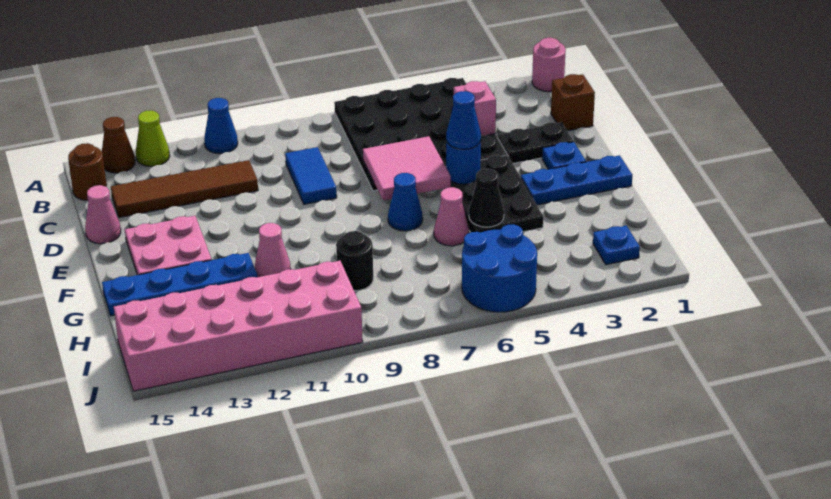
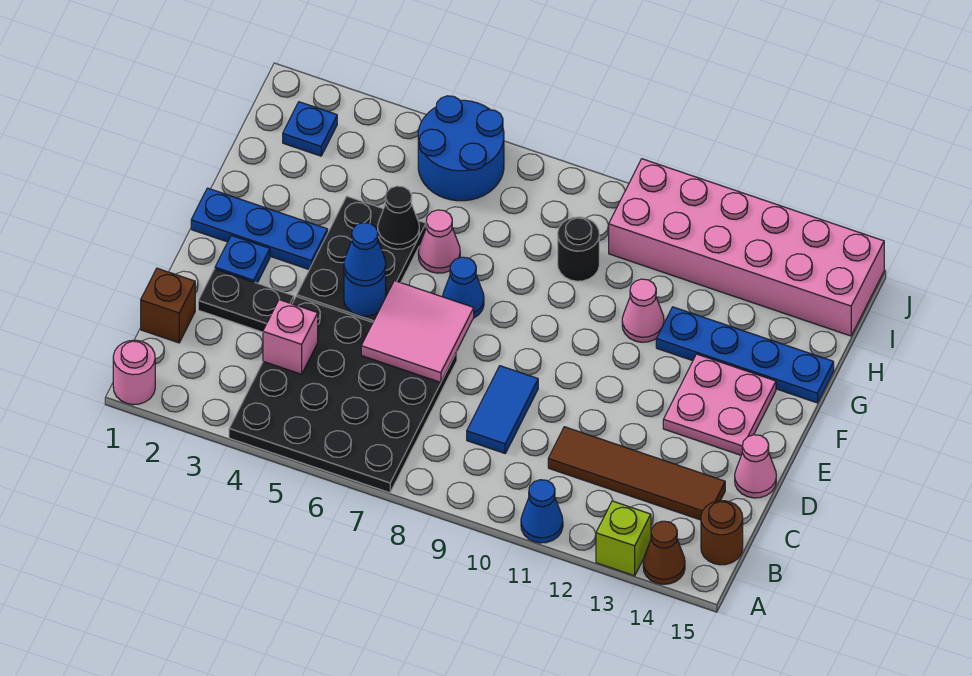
lime cone A13 level 1 -> lime brick A13 level 1

